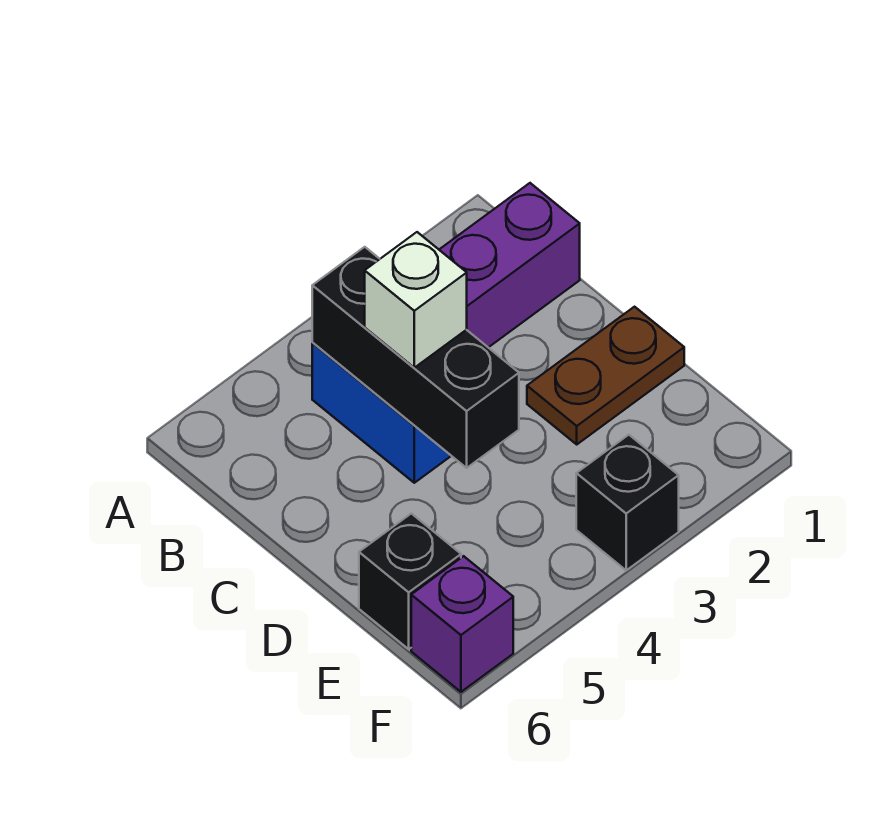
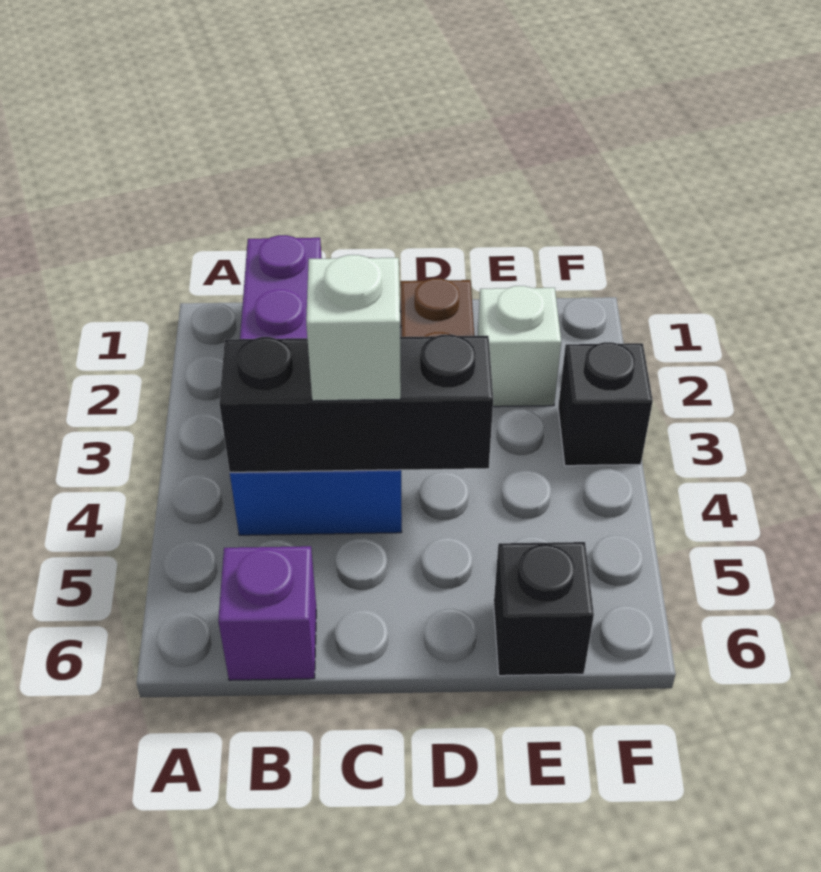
none -> white brick E2 level 1
purple brick F6 level 1 -> purple brick B6 level 1

